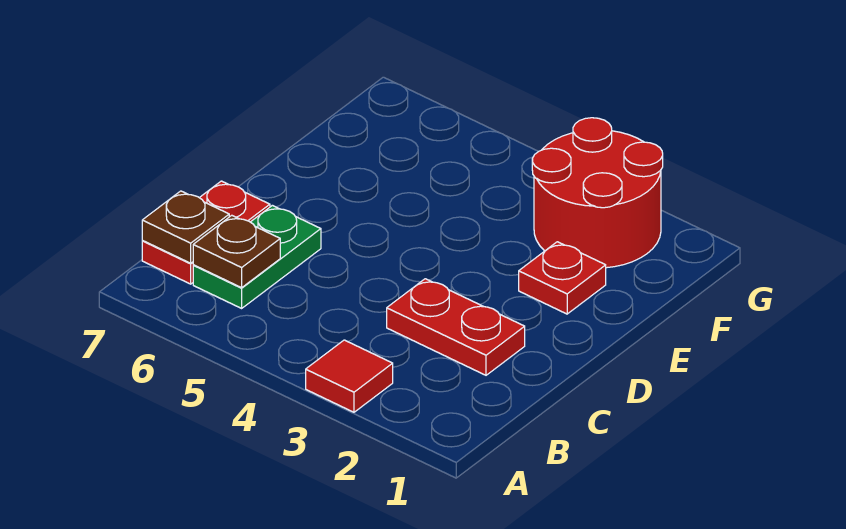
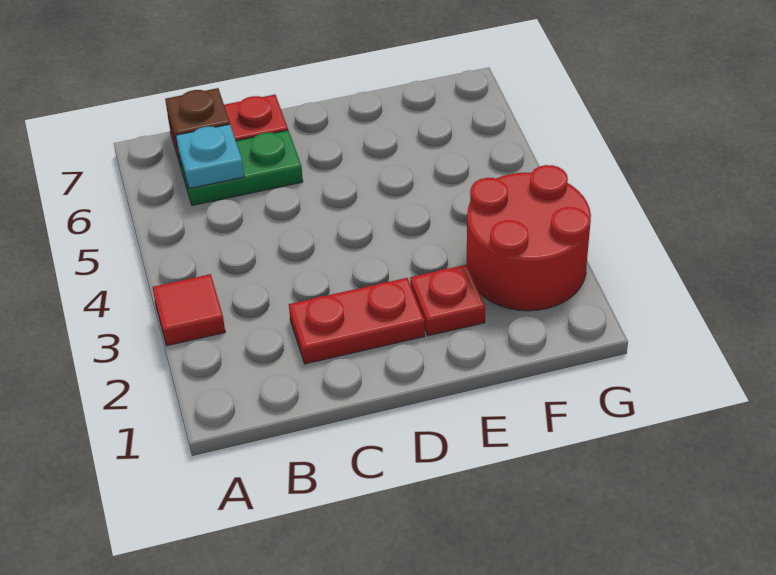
brown plate B6 level 2 -> cyan plate B6 level 2
red plate C2:C3 level 1 -> red plate C2:D2 level 1

